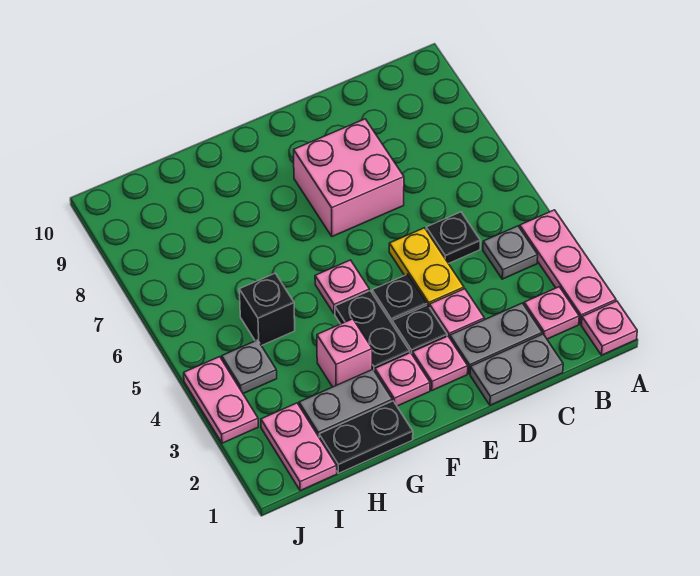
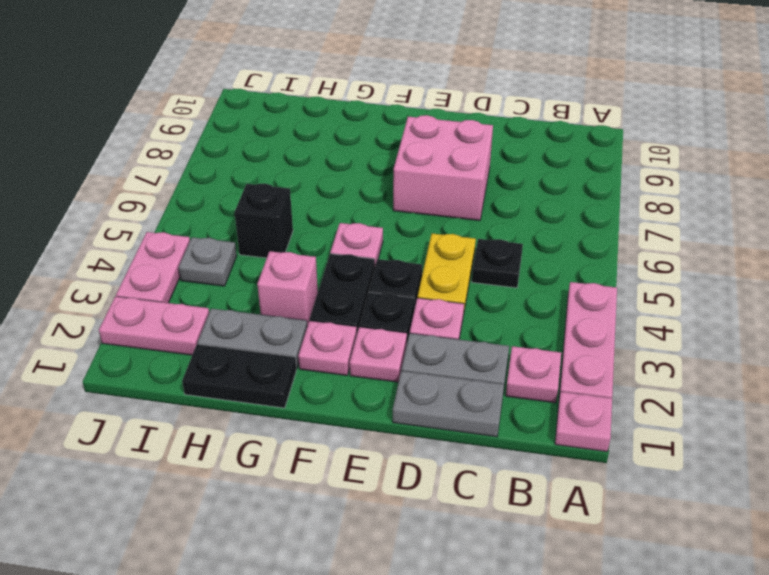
grey plate B4 level 1 -> none
pink plate I1:I2 level 1 -> pink plate I2:J2 level 1

